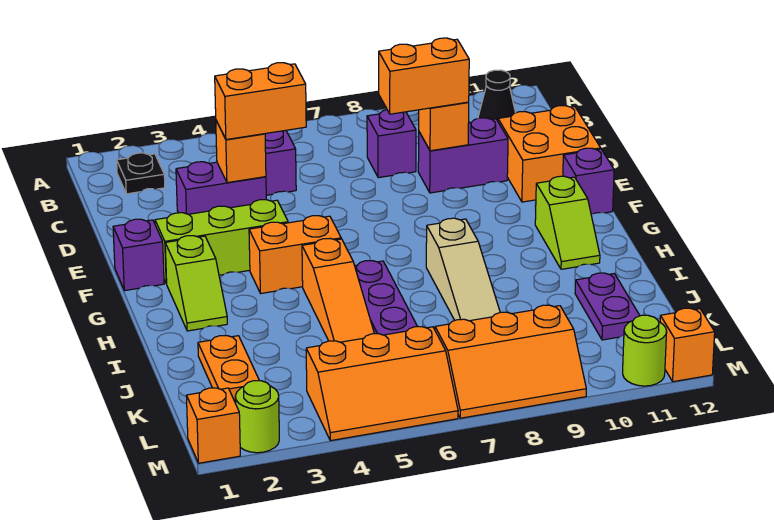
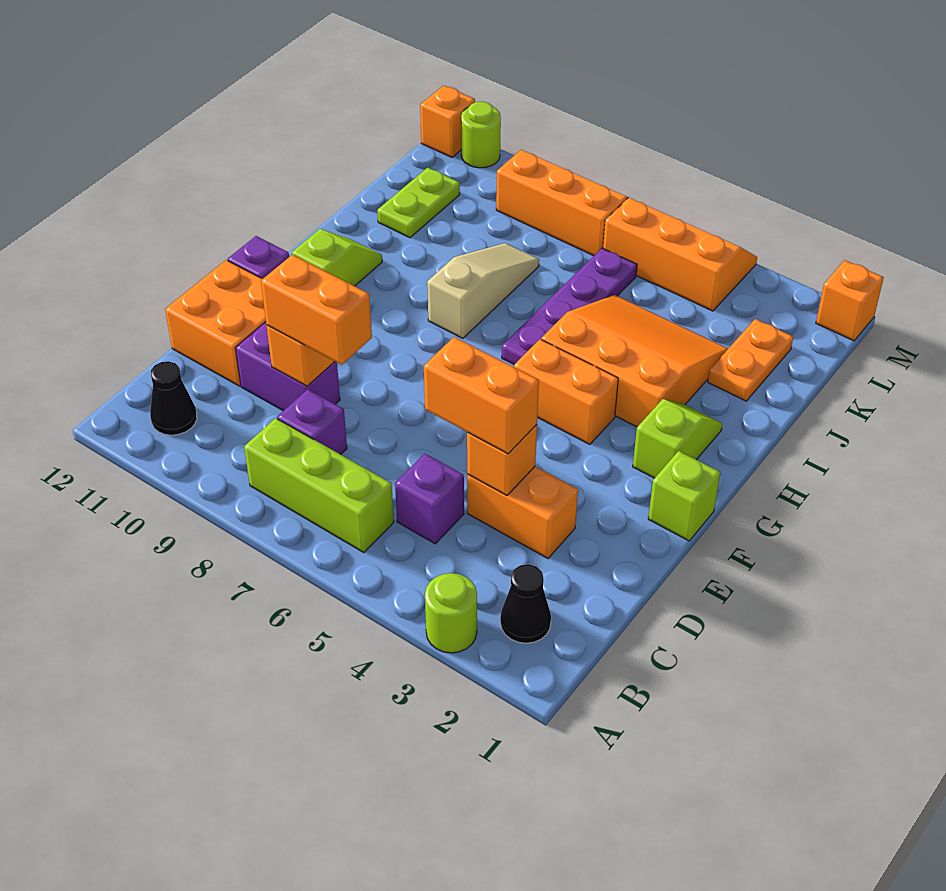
black plate B2 level 1 -> black cone B2 level 1
purple brick D3:D4 level 1 -> orange brick D3:D4 level 1
purple brick F1 level 1 -> lime brick F1 level 1
lime brick F2:F4 level 1 -> lime brick B6:B8 level 1
orange slope H5:J5 level 1 top H -> orange slope H3:J5 level 1 top H
purple plate J11:K11 level 1 -> lime plate J11:K11 level 1
lime round brick M2 level 1 -> lime round brick A3 level 1

